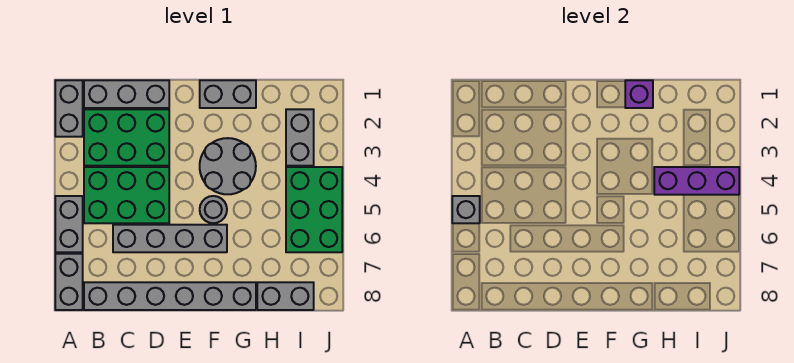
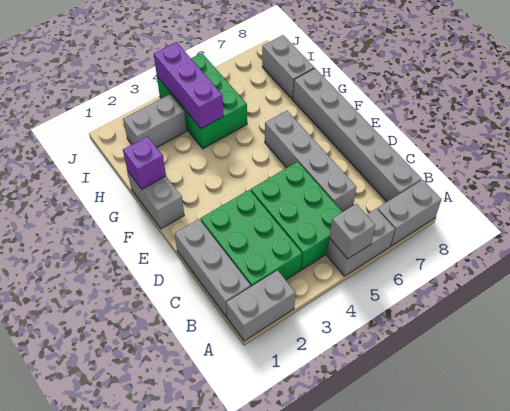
grey round brick F3:G4 level 1 -> none
grey round brick F5 level 1 -> none
green brick I4:J6 level 1 -> green brick H4:J5 level 1

